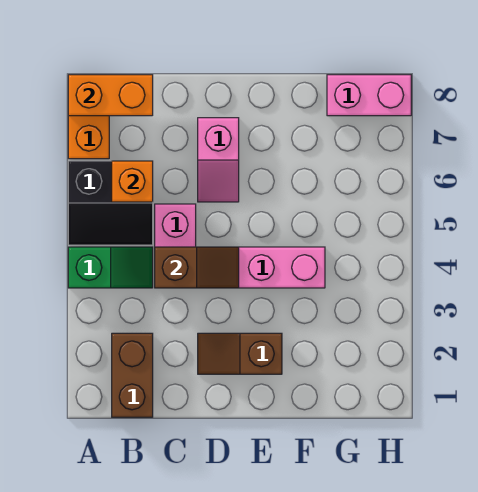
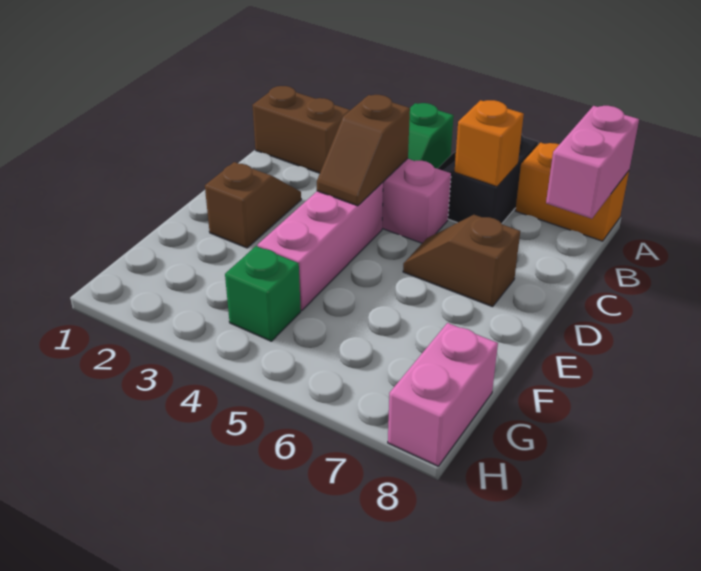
orange brick A8:B8 level 2 -> pink brick A8:B8 level 2
pink slope D6:D7 level 1 top 7 -> brown slope D6:D7 level 1 top 7
none -> green brick G4 level 1

